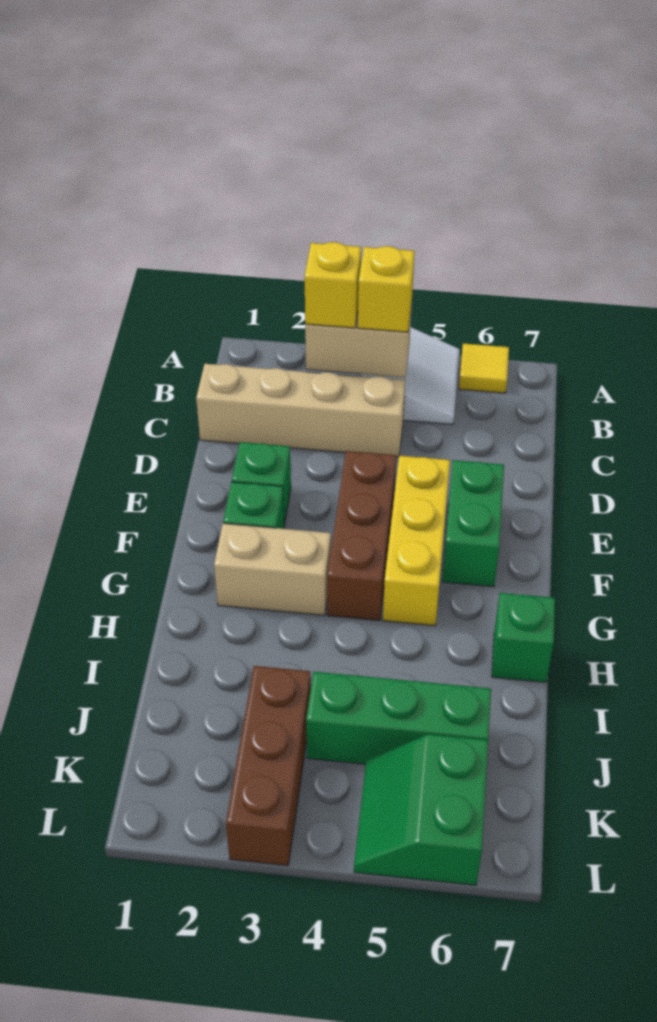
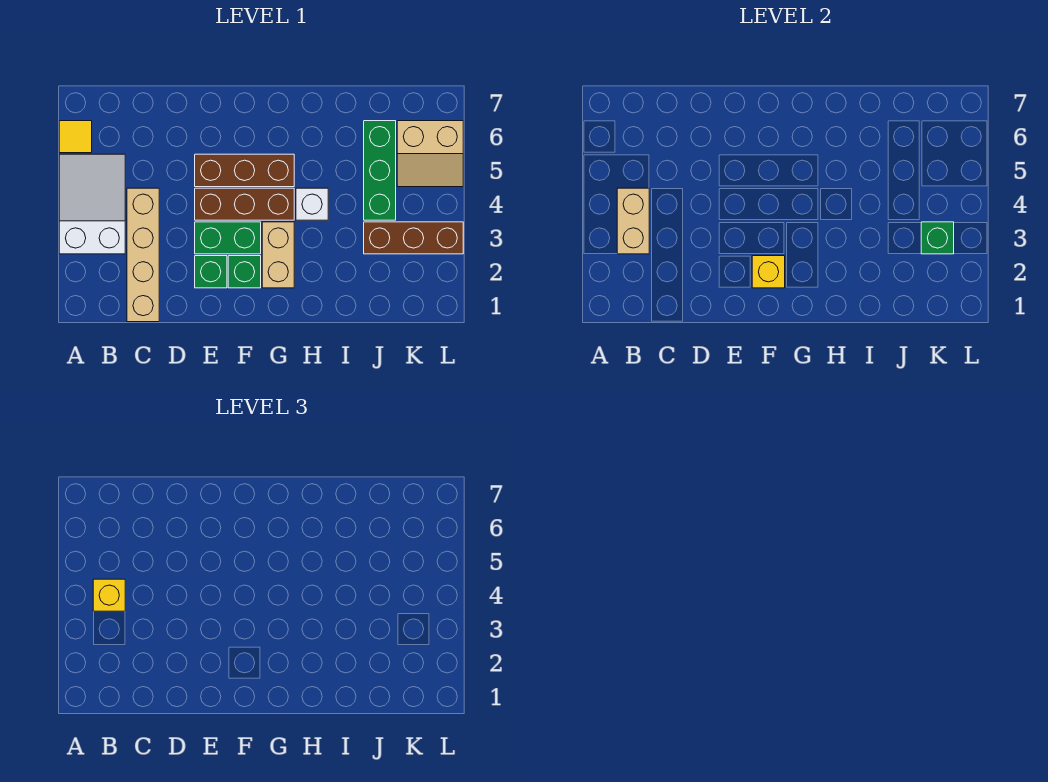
yellow brick B3 level 3 -> yellow brick F2 level 2
yellow brick E5:G5 level 1 -> brown brick E5:G5 level 1
green brick E6:F6 level 1 -> green brick E3:F3 level 1
none -> white brick H4 level 1
green brick H7 level 1 -> green brick K3 level 2
green slope K5:L6 level 1 top 6 -> tan slope K5:L6 level 1 top 6

